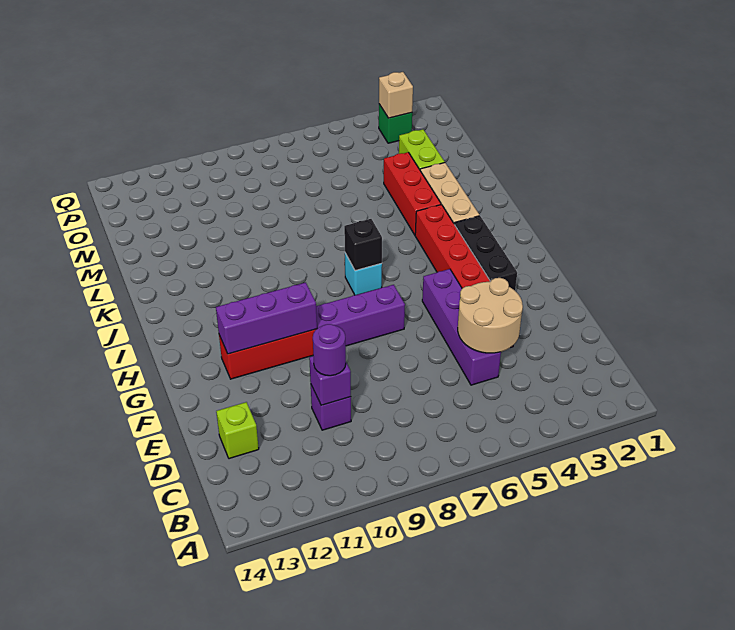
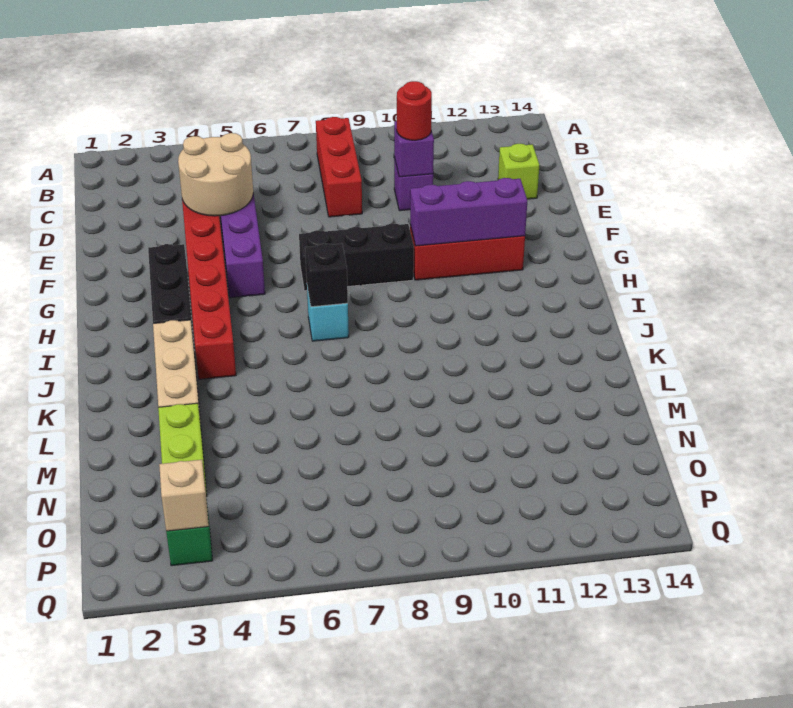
purple round brick D10 level 3 -> red round brick D10 level 3
purple brick G7:G9 level 1 -> black brick G7:G9 level 1
red brick K4:M4 level 1 -> red brick B8:D8 level 1

